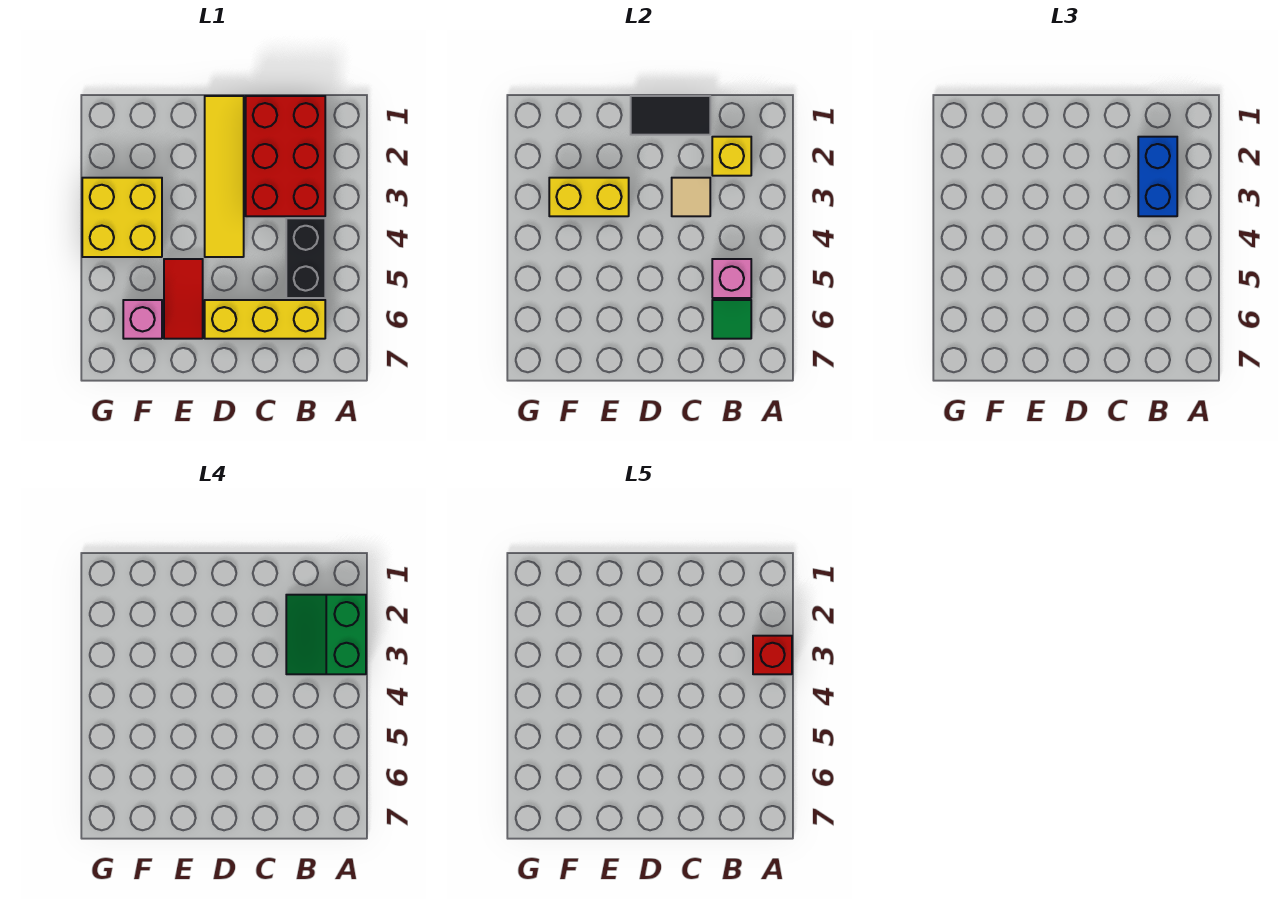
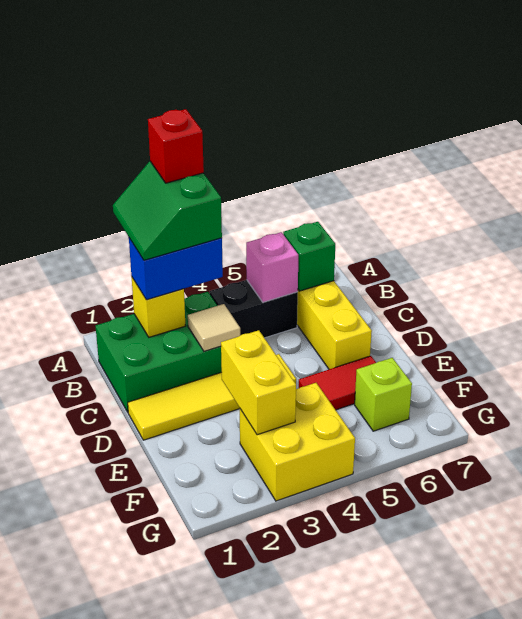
green slope A2:B3 level 4 top A -> green slope A2:B3 level 4 top 3
red brick B1:C3 level 1 -> green brick B1:C3 level 1
green tile B6 level 2 -> green brick B6 level 2
black tile C1:D1 level 2 -> none
pink brick F6 level 1 -> lime brick F6 level 1

